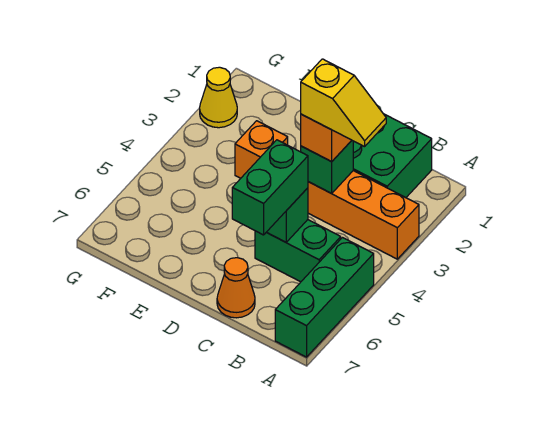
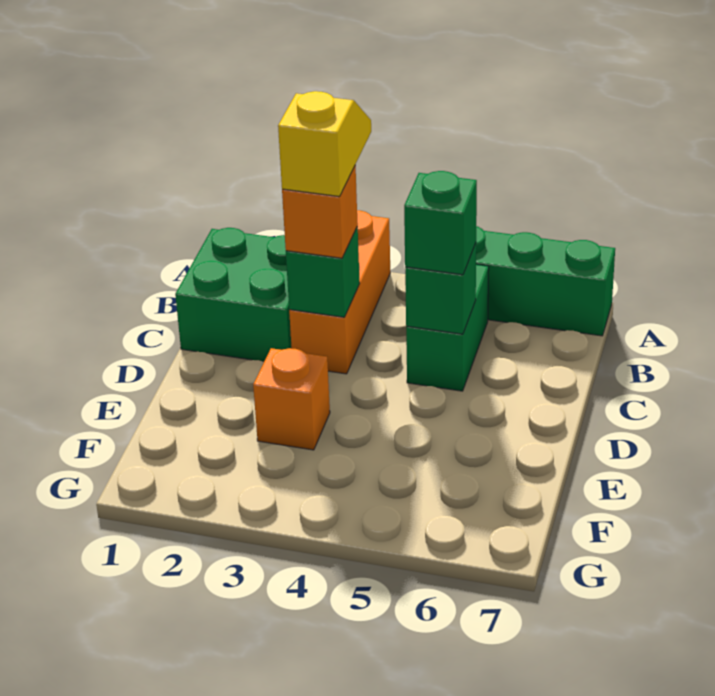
green brick C5:C6 level 3 -> green brick C5 level 3
orange cone C7 level 1 -> none
yellow cone G2 level 1 -> none

